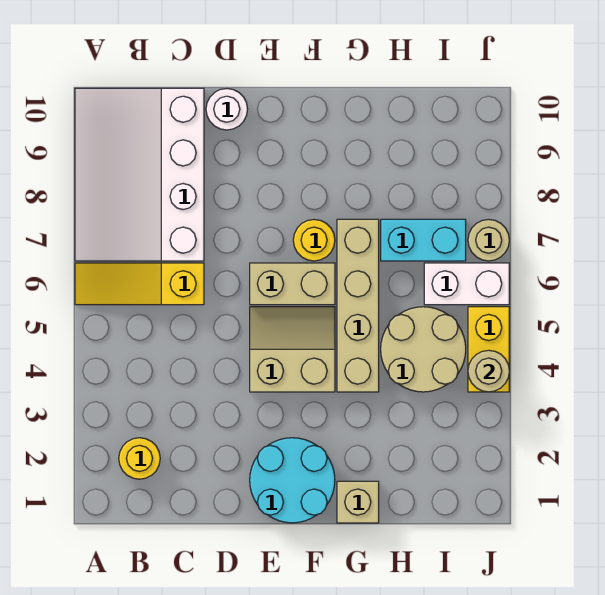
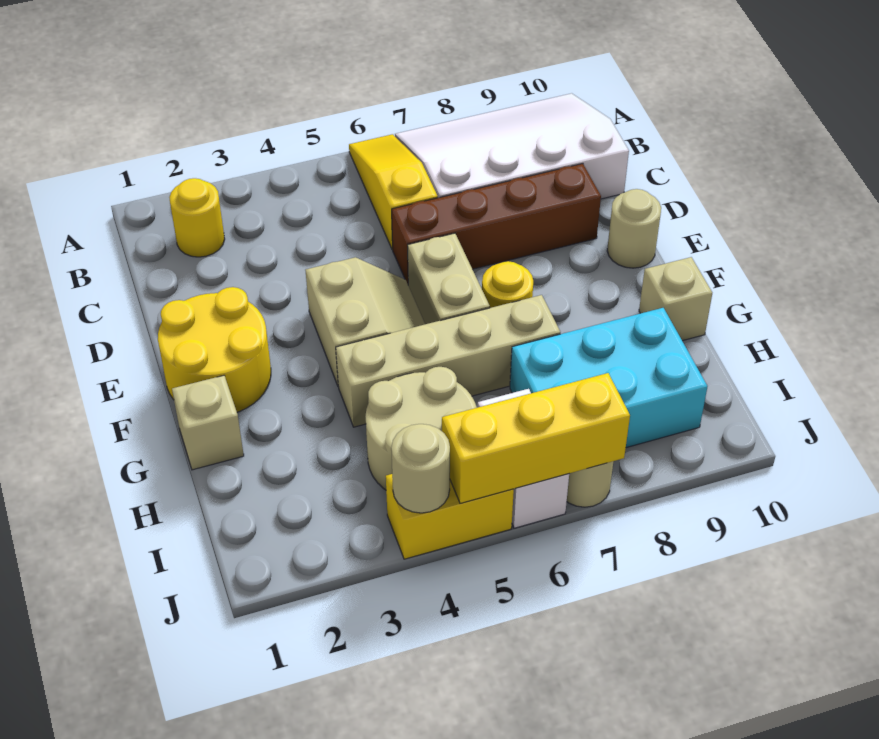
none -> brown brick D6:D9 level 1
white round brick D10 level 1 -> none
cyan round brick E1:F2 level 1 -> yellow round brick E1:F2 level 1
none -> tan round brick E10 level 1
none -> tan brick G10 level 1
cyan brick H7:I7 level 1 -> cyan brick H7:I9 level 1
none -> yellow brick J5:J7 level 2

